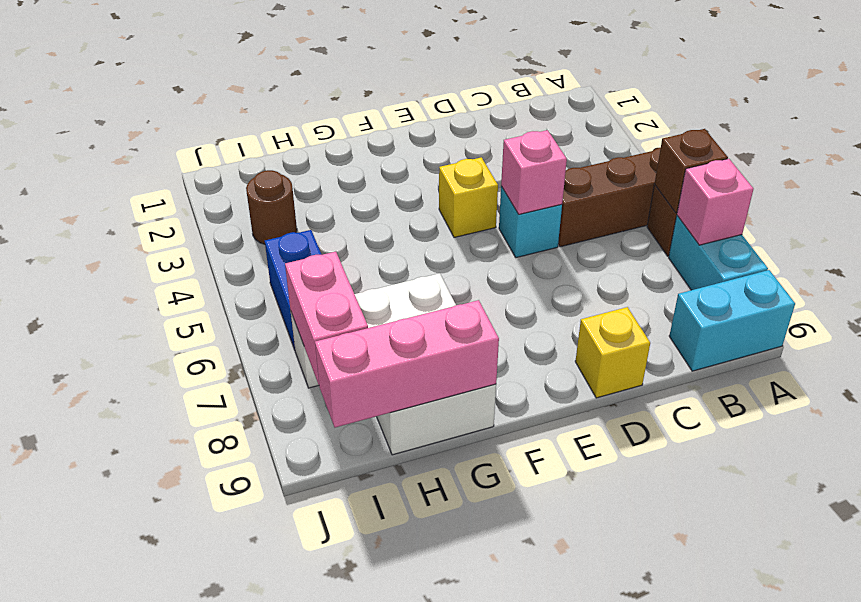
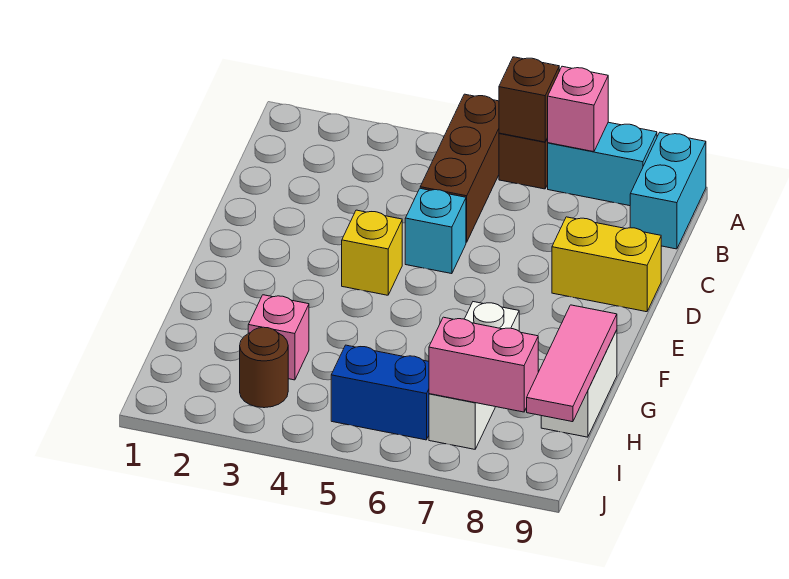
pink brick D5 level 2 -> pink brick H3 level 1
yellow brick D9 level 1 -> yellow brick D8:D9 level 1
pink brick G9:I9 level 2 -> pink tile G9:I9 level 2

